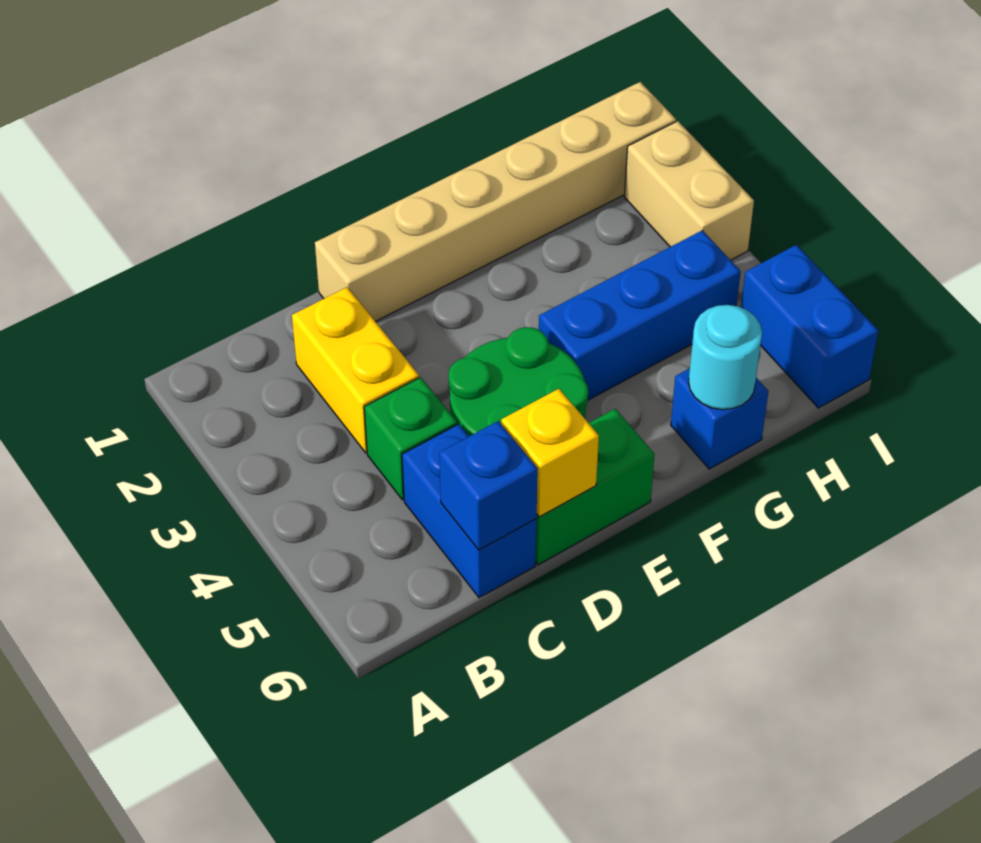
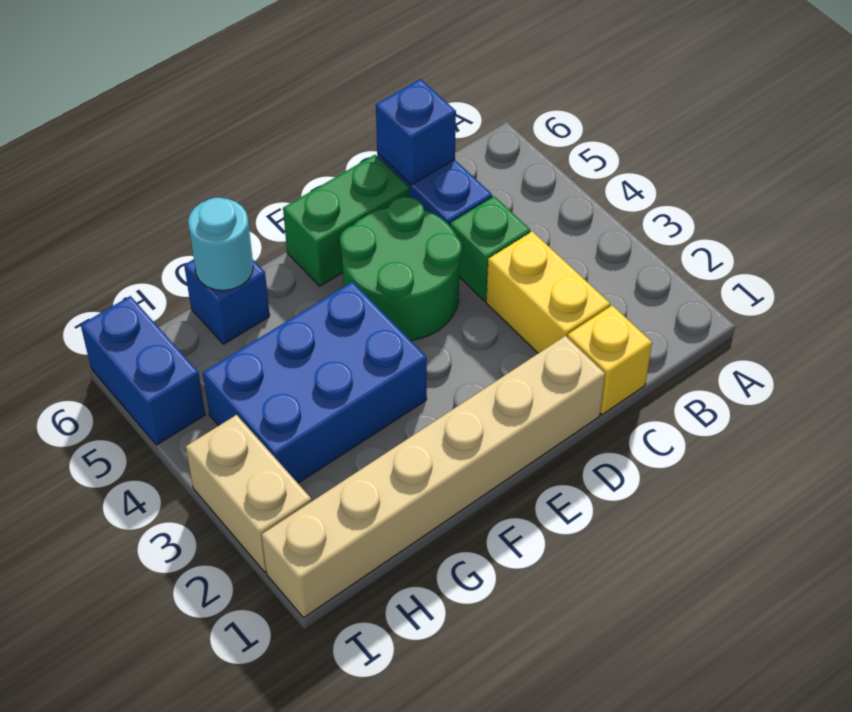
yellow brick D6 level 2 -> yellow brick C1 level 1
blue brick F4:H4 level 1 -> blue brick F3:H4 level 1

